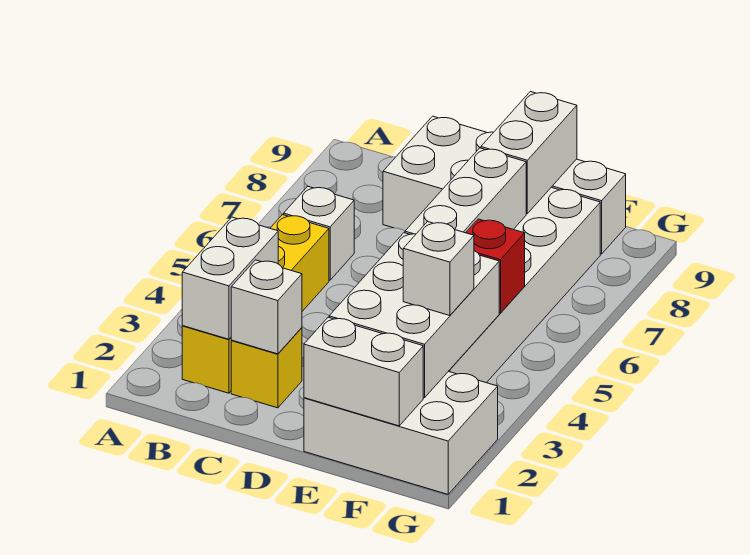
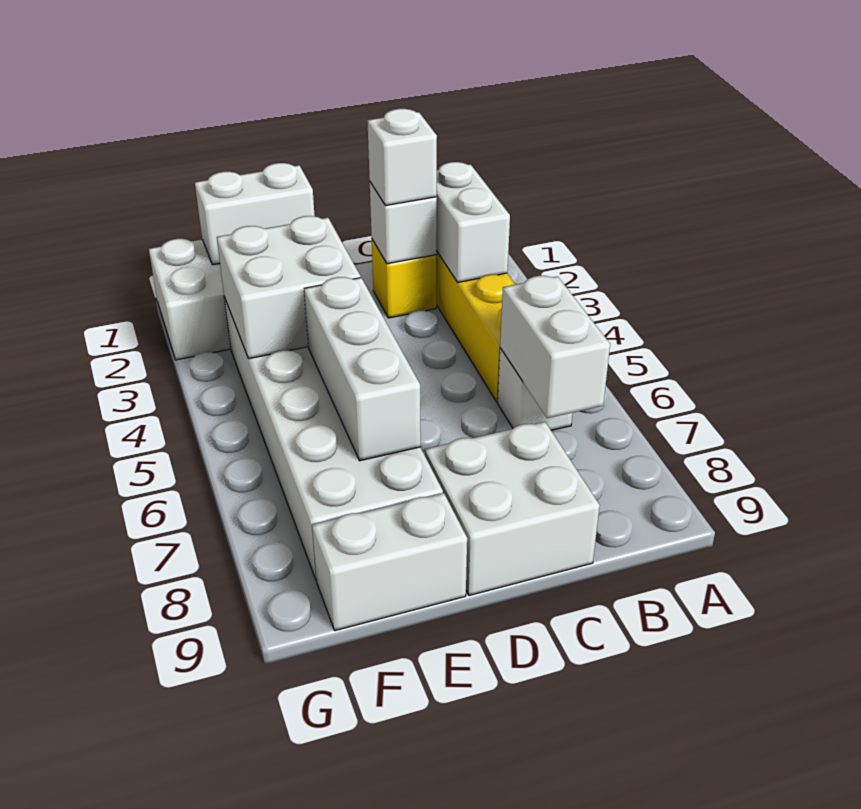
white brick E2:F4 level 2 -> white brick E3:F4 level 2
white brick E8:E9 level 2 -> white brick B6:B7 level 2
white brick F3 level 3 -> white brick C2 level 3
red brick F5 level 2 -> none

